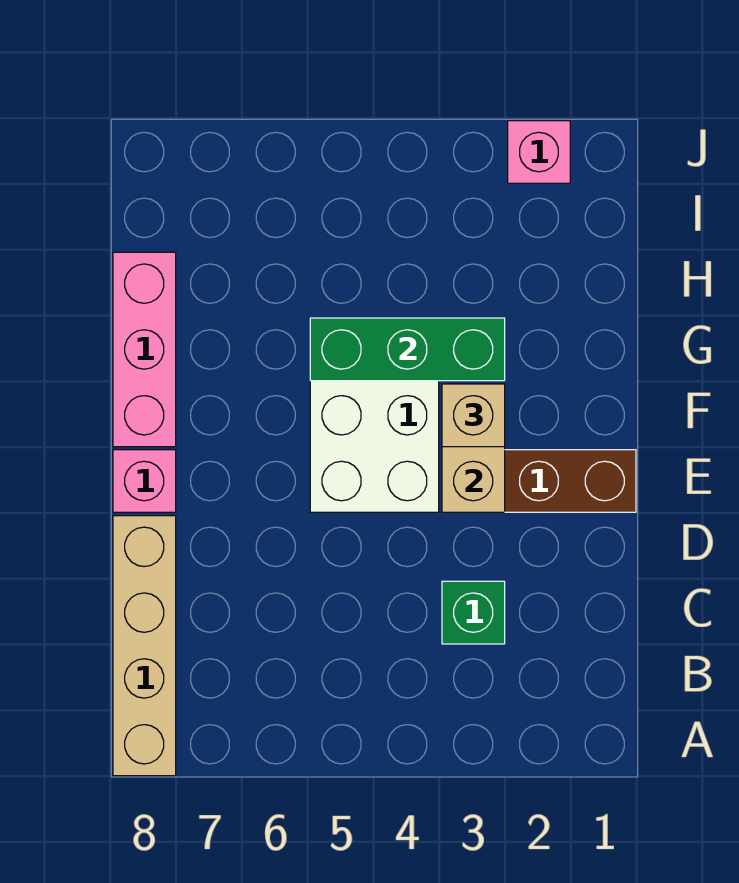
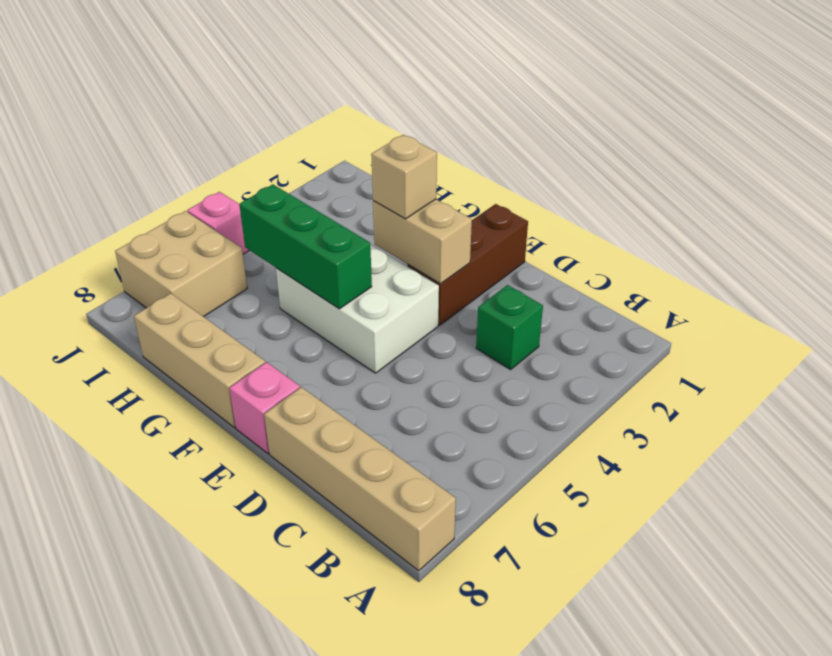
pink brick F8:H8 level 1 -> tan brick F8:H8 level 1
green brick G3:G5 level 2 -> green brick F5:H5 level 2
none -> tan brick I6:J7 level 1
pink brick J2 level 1 -> pink brick J5 level 1

